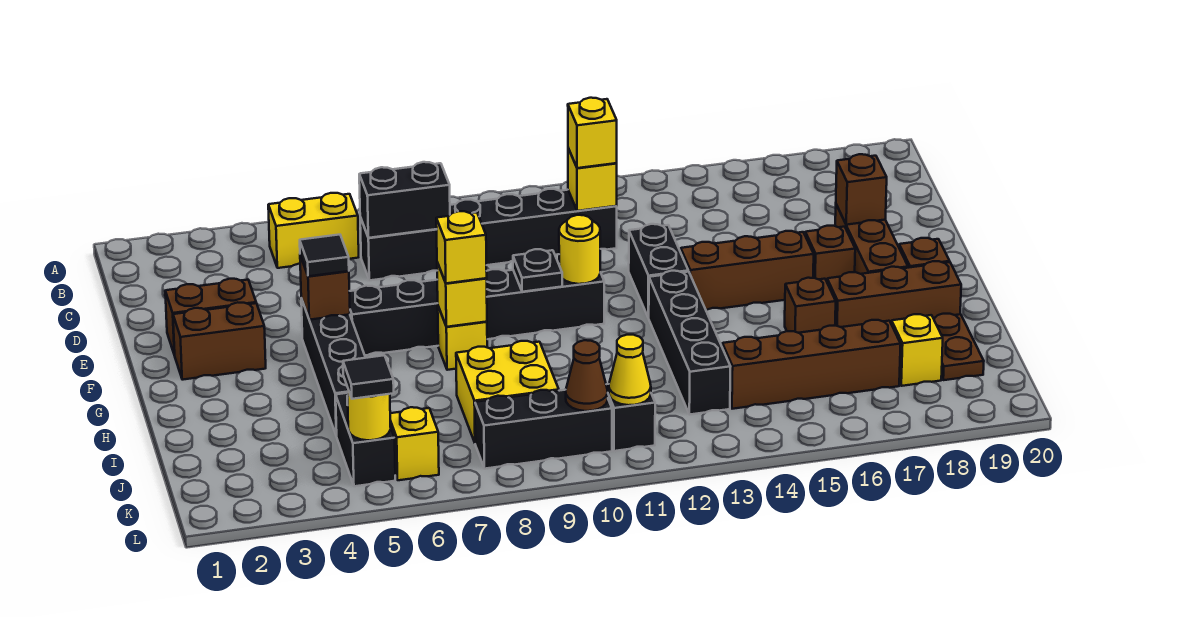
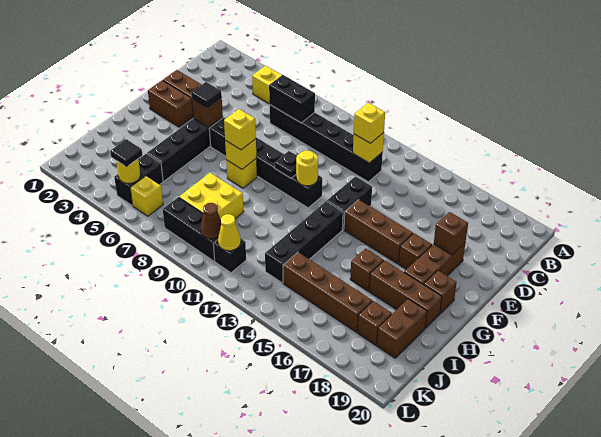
brown plate I19:J19 level 1 -> brown brick I19:J19 level 1
yellow brick J18 level 1 -> brown brick J18 level 1

